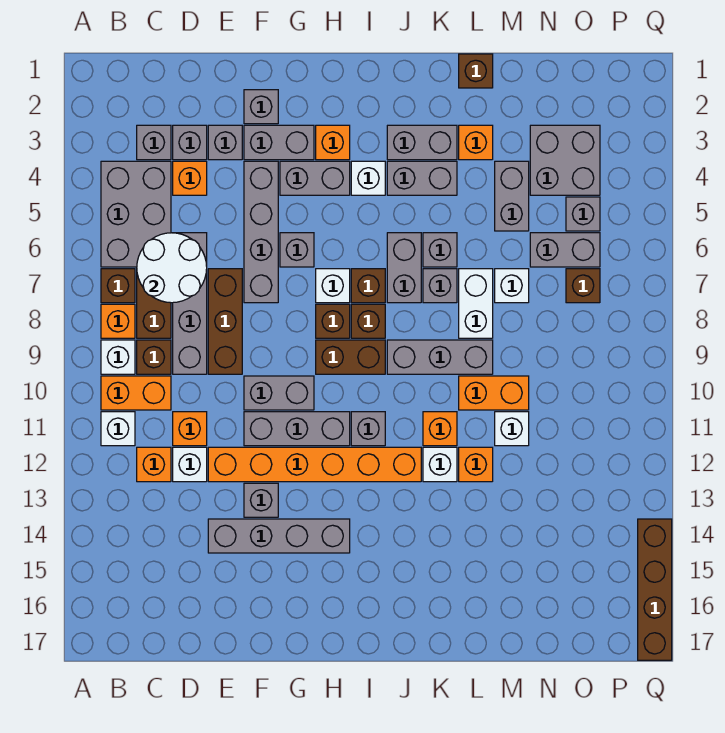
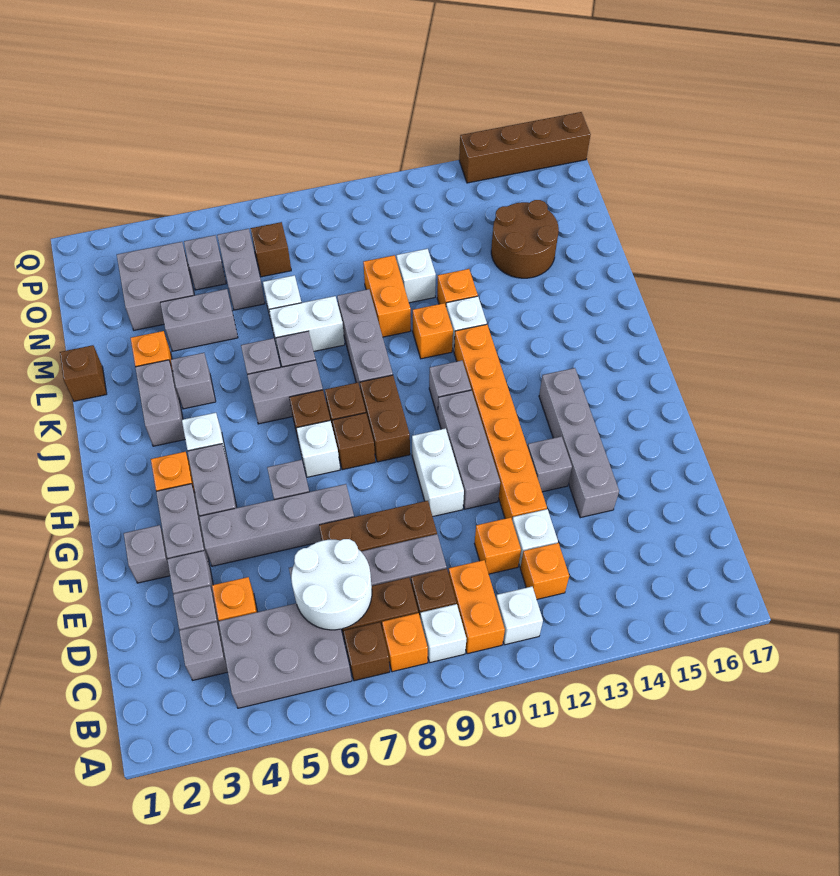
grey brick F10:G10 level 1 -> white brick F10:G10 level 1
grey brick J4:K4 level 1 -> grey brick K4 level 1
none -> brown round brick M14:N15 level 1

